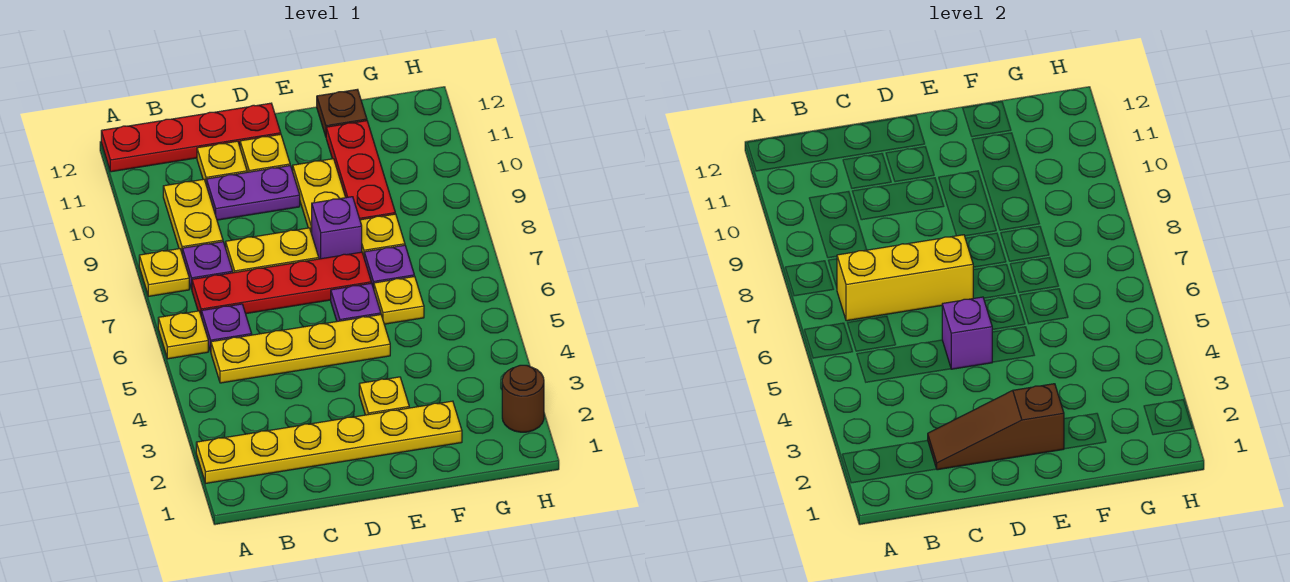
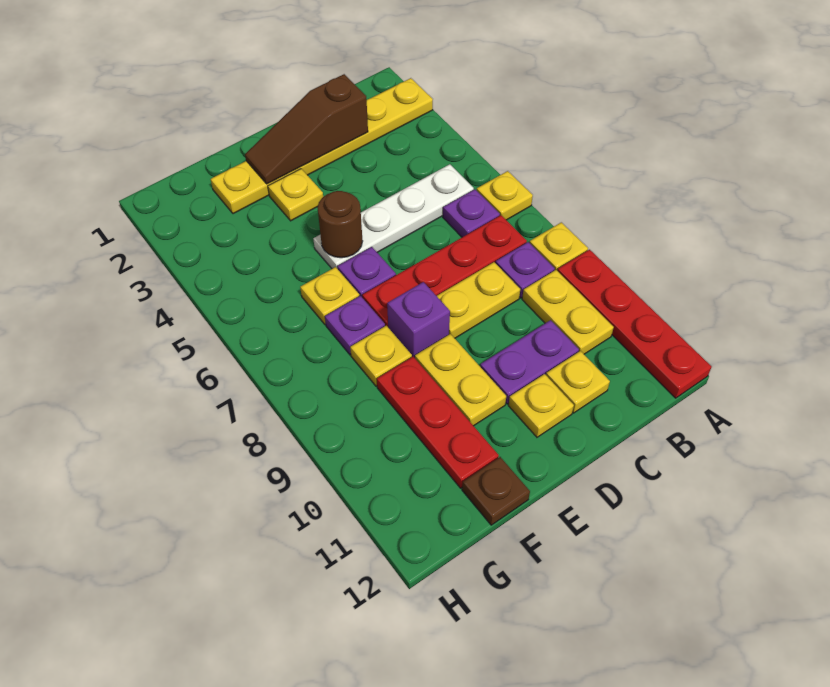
red plate A12:D12 level 1 -> red plate A9:A12 level 1
yellow plate B5:E5 level 1 -> white plate B5:E5 level 1
yellow brick B7:D7 level 2 -> none
brown slope C2:E2 level 2 top E -> brown slope C2:E2 level 2 top C
purple brick D5 level 2 -> none
brown round brick H2 level 1 -> brown round brick E5 level 2

